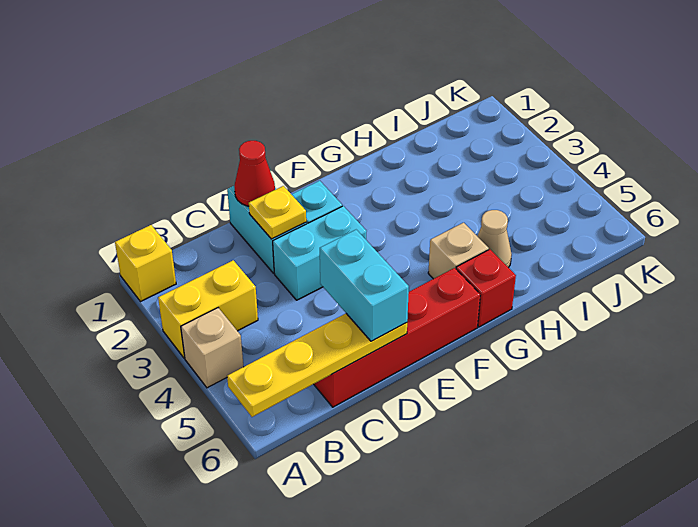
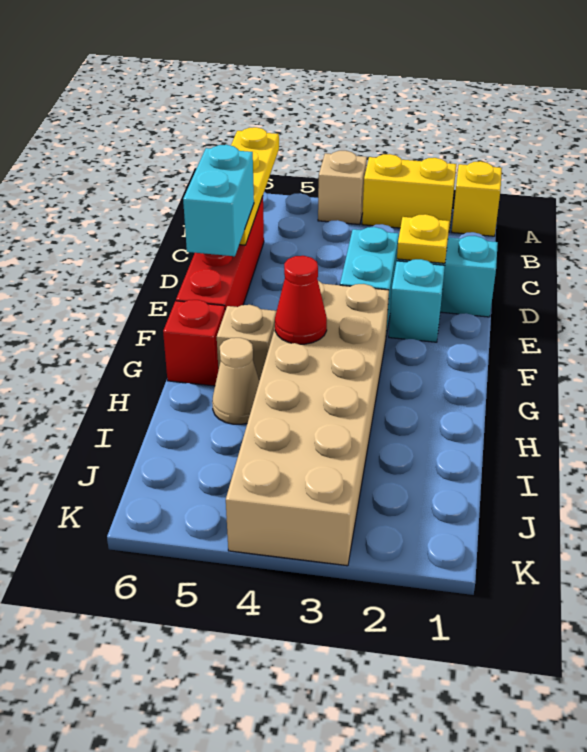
yellow brick A3:B3 level 1 -> yellow brick A2:A3 level 1
red cone D1 level 2 -> red cone G4 level 2
cyan brick D5:D6 level 3 -> cyan brick D6:E6 level 3
none -> tan brick F3:K4 level 1

